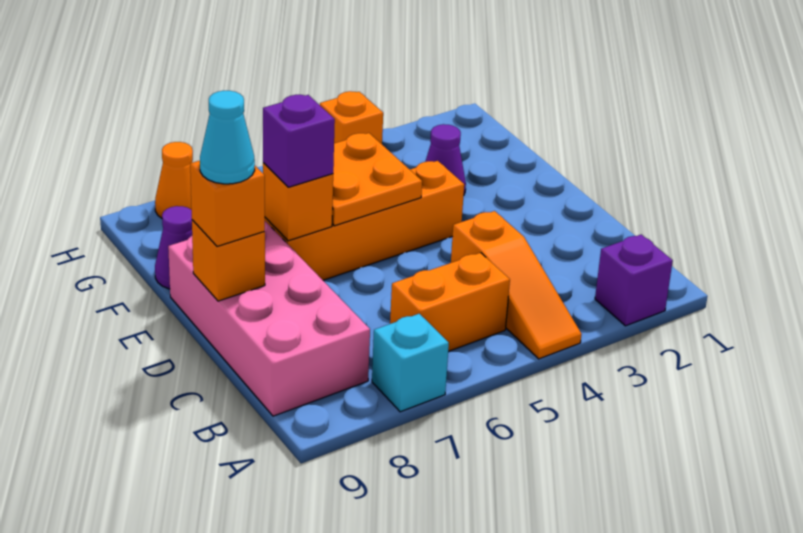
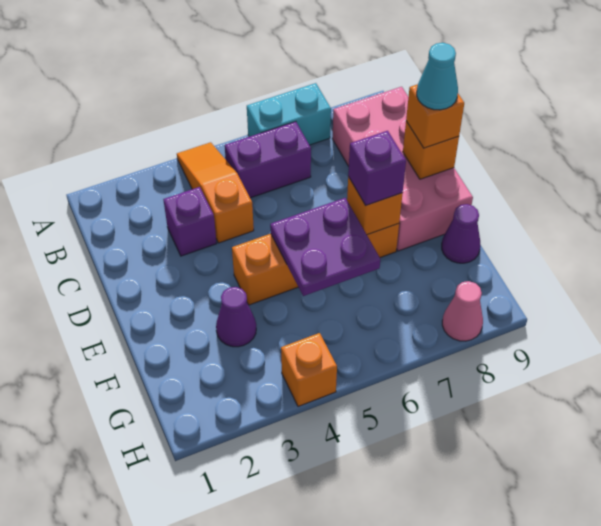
purple brick A2 level 1 -> purple brick C3 level 1
cyan brick A7 level 1 -> cyan brick A6:A7 level 1
orange brick B5:B6 level 1 -> purple brick B5:B6 level 1
orange plate E5:F6 level 2 -> purple plate E5:F6 level 2
orange cone H8 level 1 -> pink cone H8 level 1

